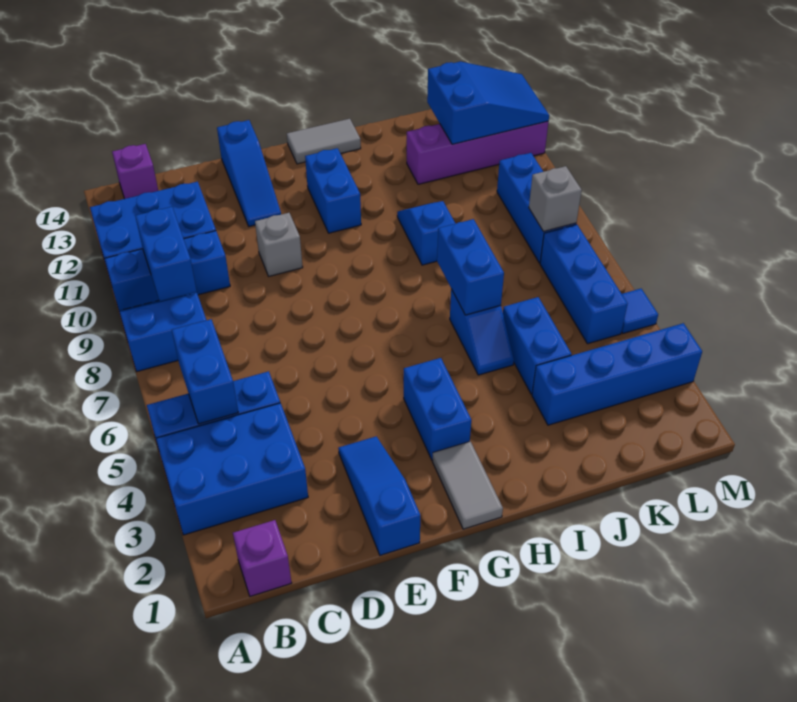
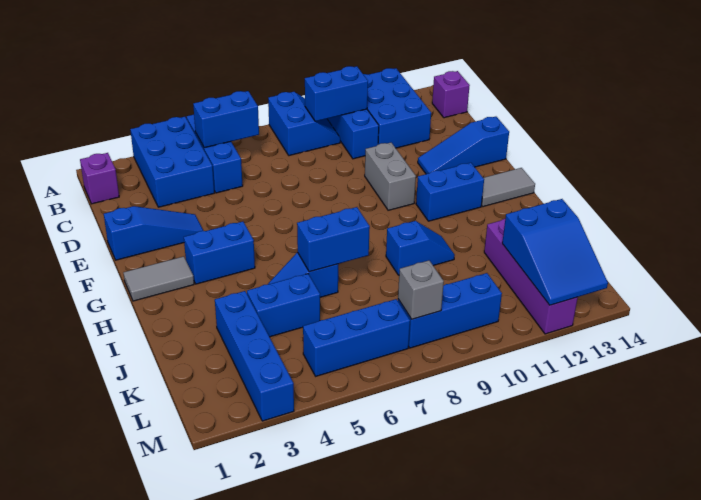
grey brick E10 level 1 -> grey brick E10:F10 level 1
grey tile G14:H14 level 1 -> grey tile G13:G14 level 1
blue tile M5 level 1 -> none

